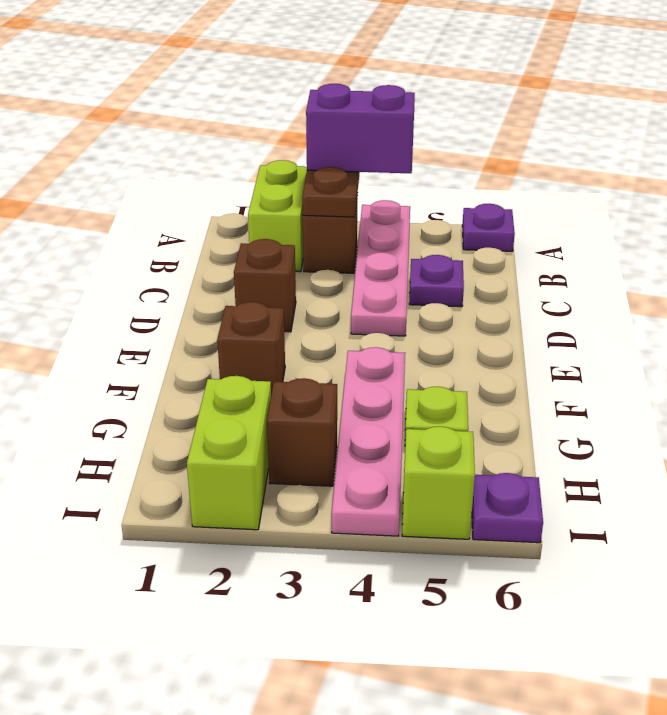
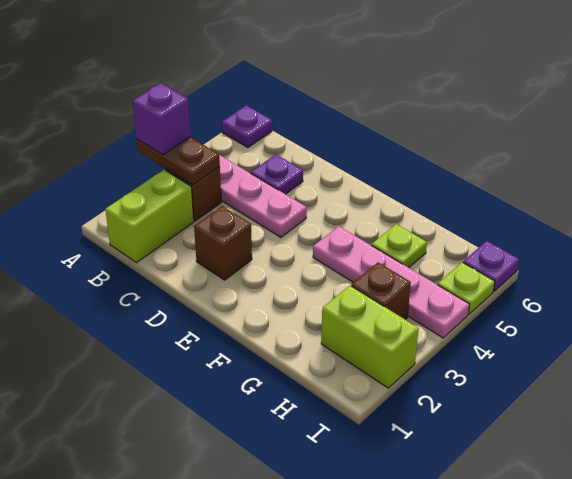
lime brick A2:B2 level 1 -> lime brick B1:B2 level 1
purple brick A3:A4 level 3 -> purple brick A3 level 3
brown brick F2 level 1 -> none
lime brick I5 level 1 -> lime plate I5 level 1

